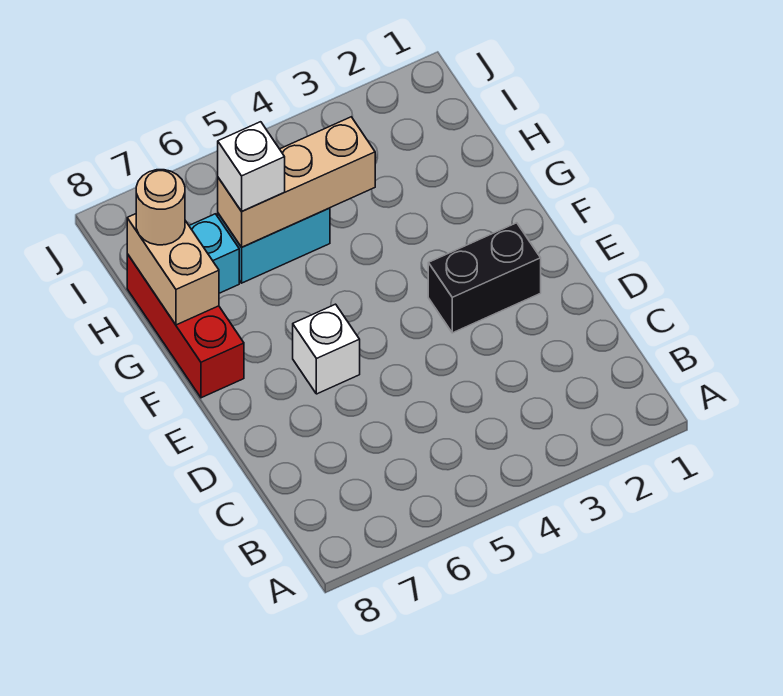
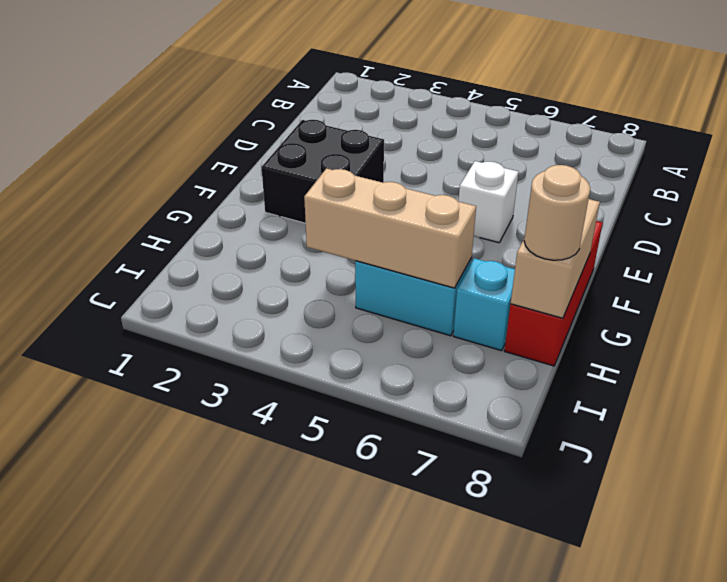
black brick E2:E3 level 1 -> black brick E2:F3 level 1
white brick H6 level 3 -> none

